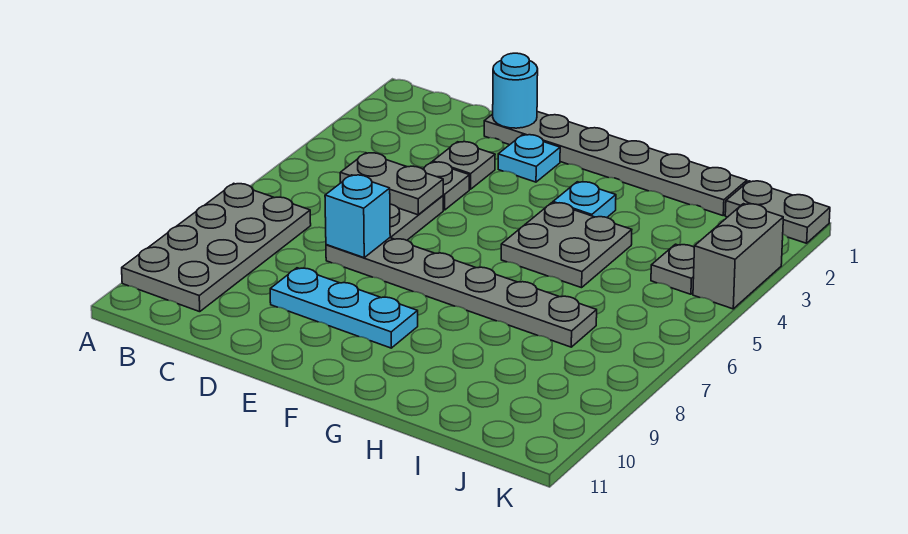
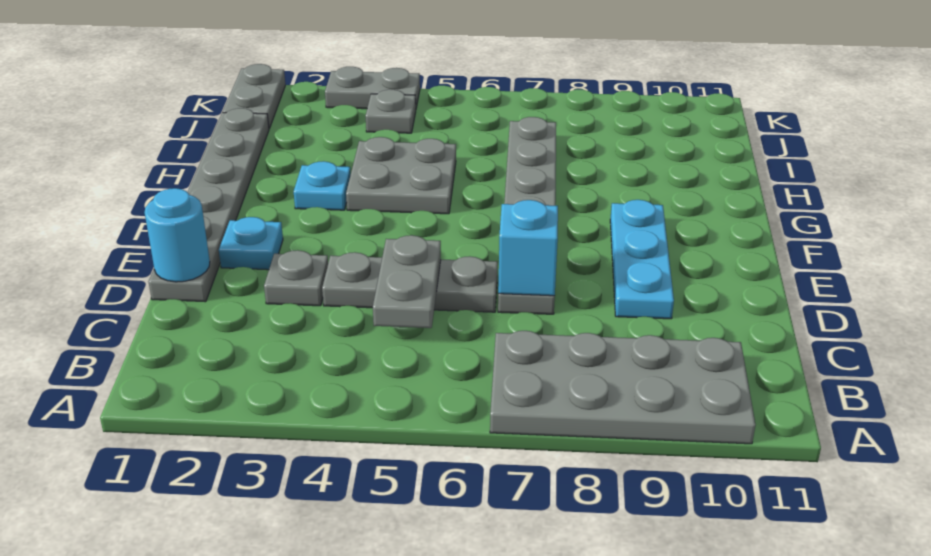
grey brick K3:K4 level 1 -> grey plate K3:K4 level 1

